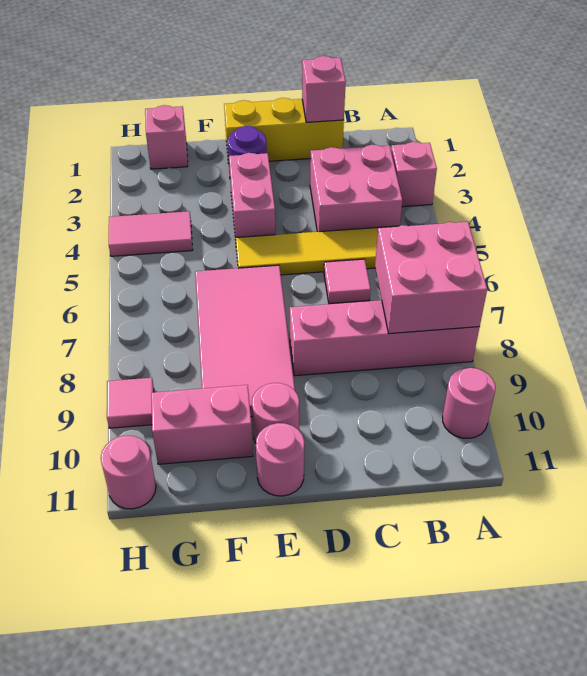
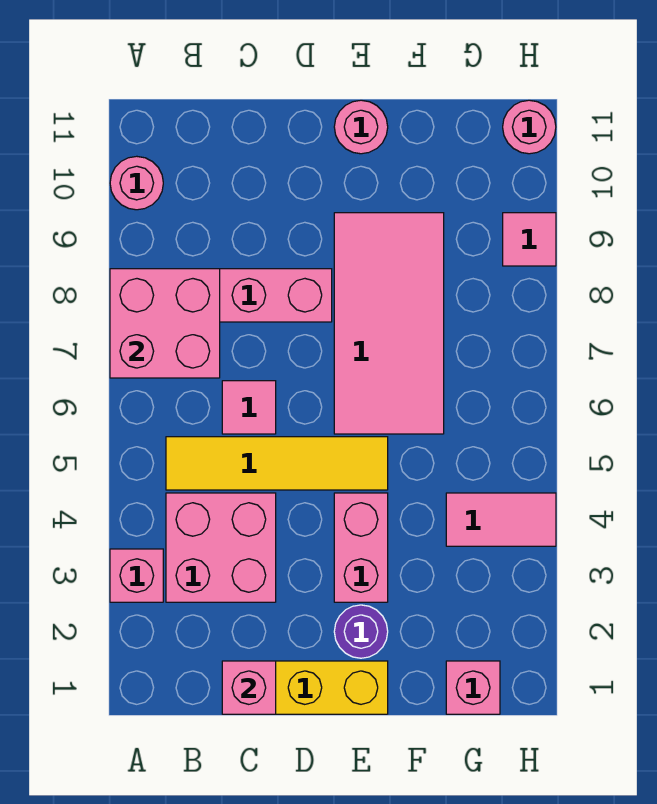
pink round brick E10 level 1 -> none
pink brick F10:G10 level 1 -> none

